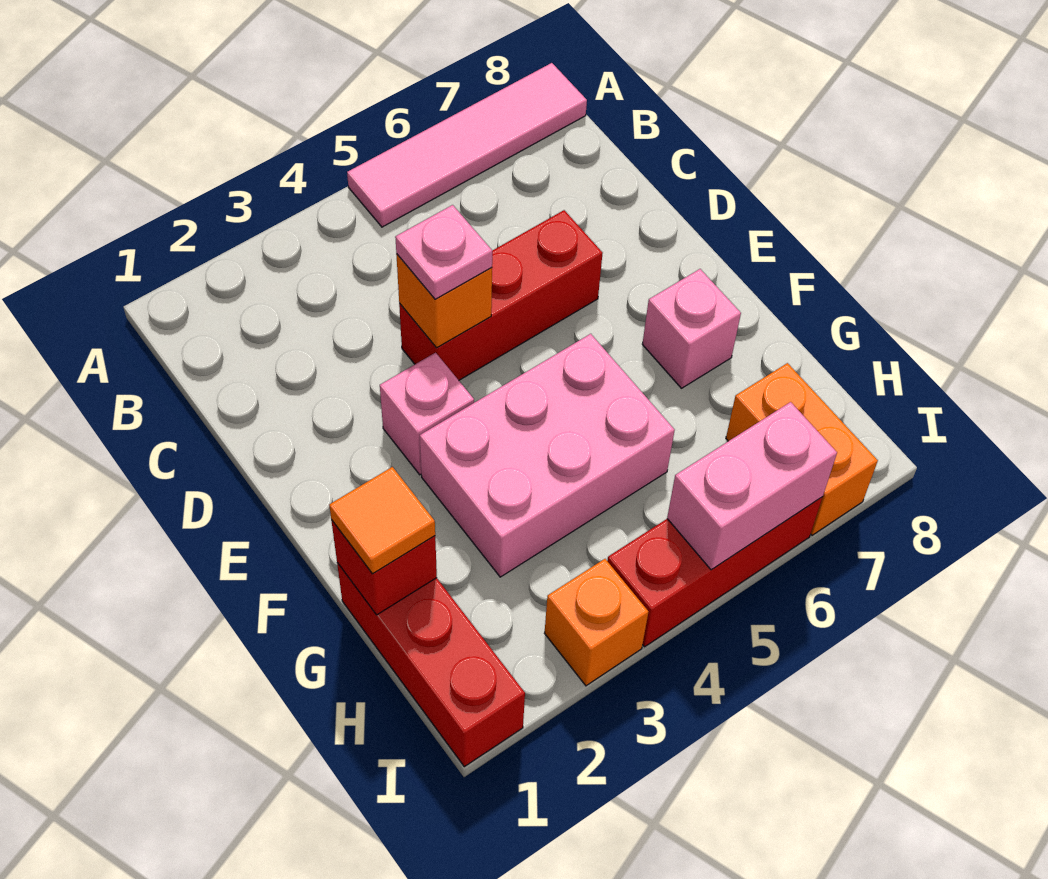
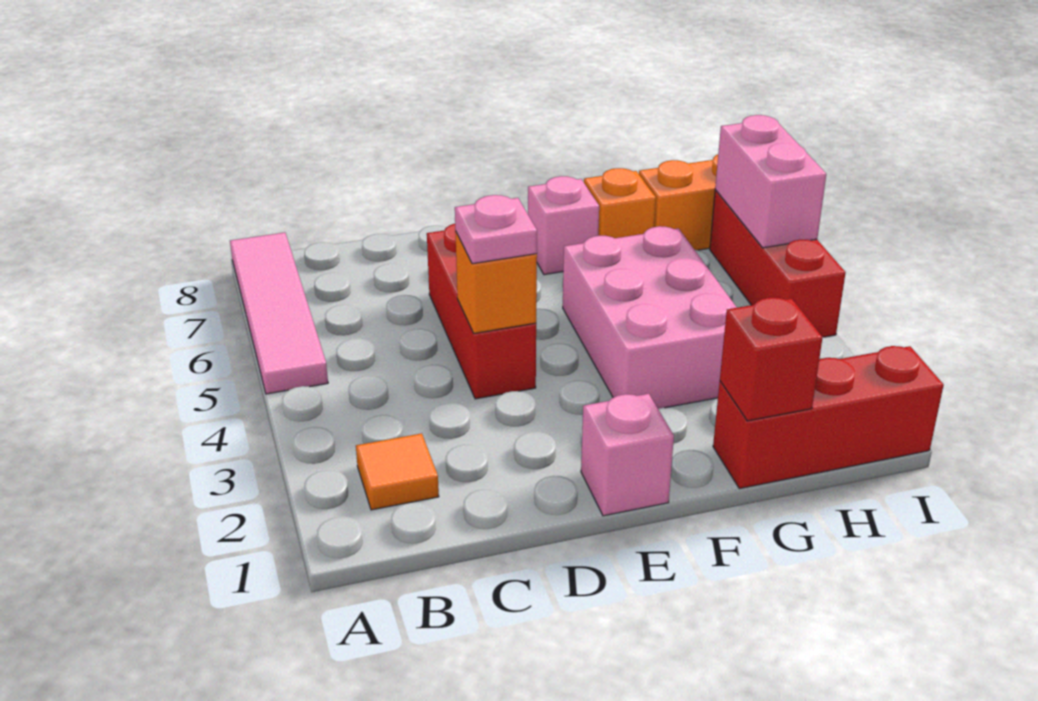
pink brick E3 level 1 -> pink brick E1 level 1
orange tile G1 level 3 -> orange tile B2 level 1
orange brick I3 level 1 -> orange brick G7 level 1

